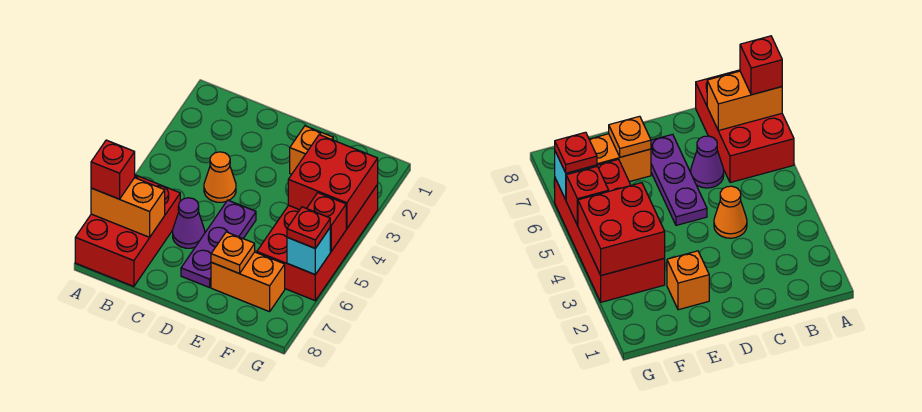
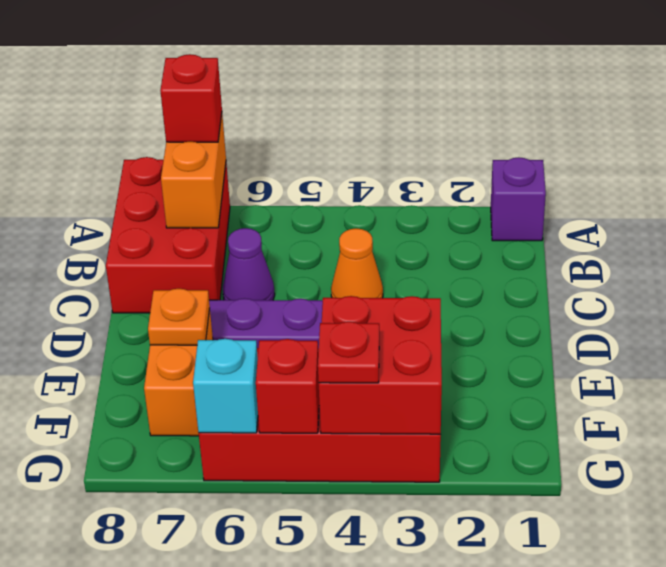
none -> purple brick A1 level 1
red brick A6:B8 level 1 -> red brick A7:C8 level 1
orange brick E2 level 1 -> none
red plate G6 level 3 -> red plate G4 level 3

